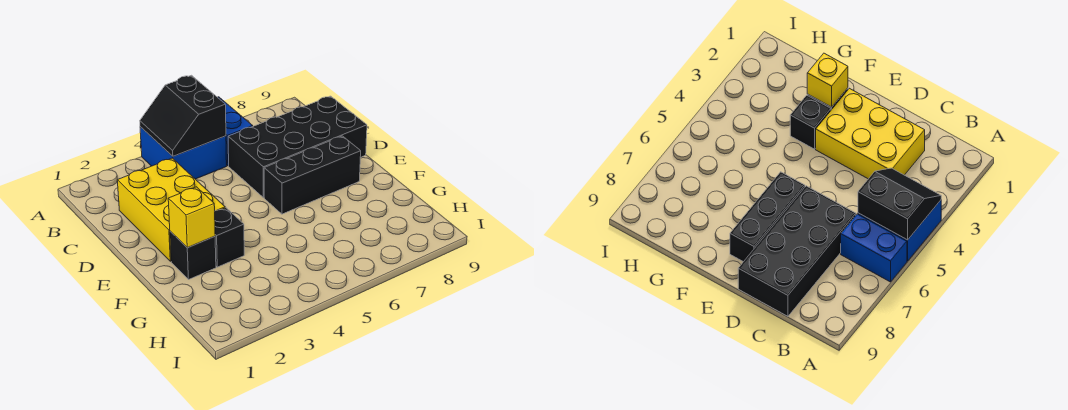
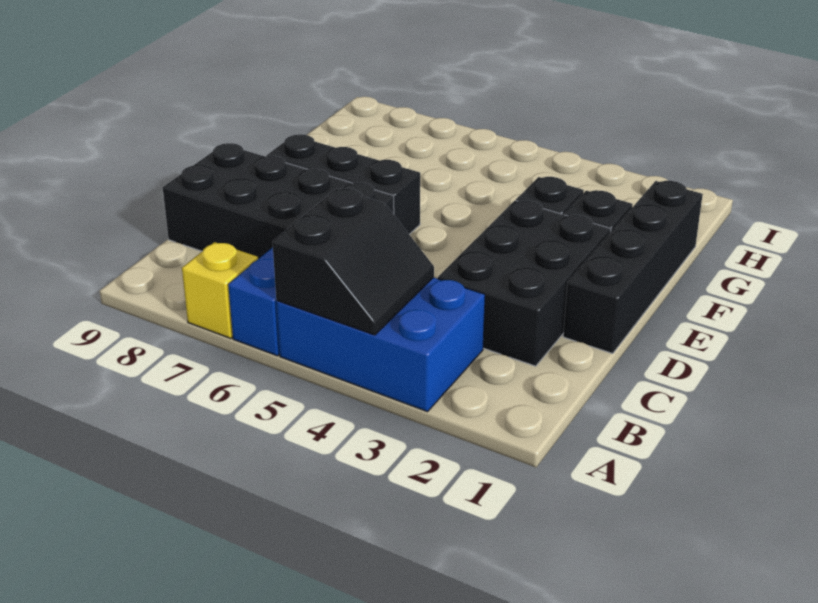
blue brick A4:B5 level 1 -> blue brick A3:B5 level 1
yellow brick C2:E3 level 1 -> black brick C2:E3 level 1
none -> black brick D1:G1 level 1
yellow brick F2 level 2 -> yellow brick A7 level 1

